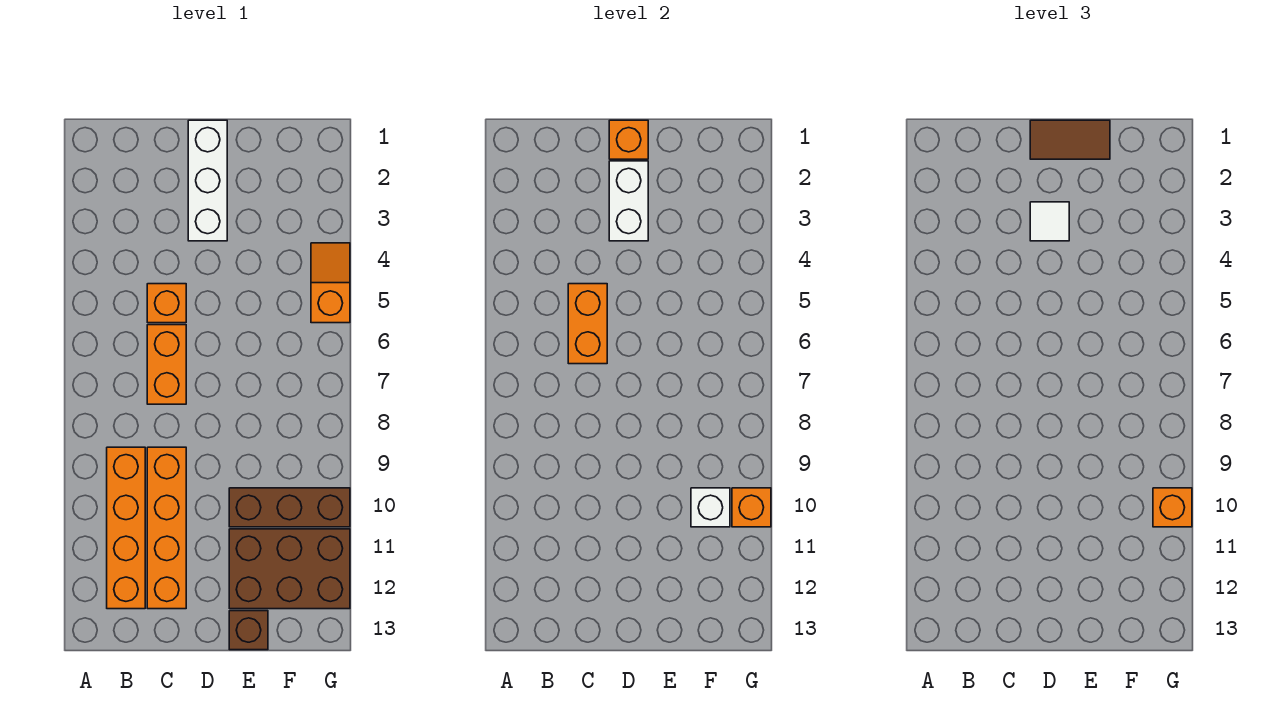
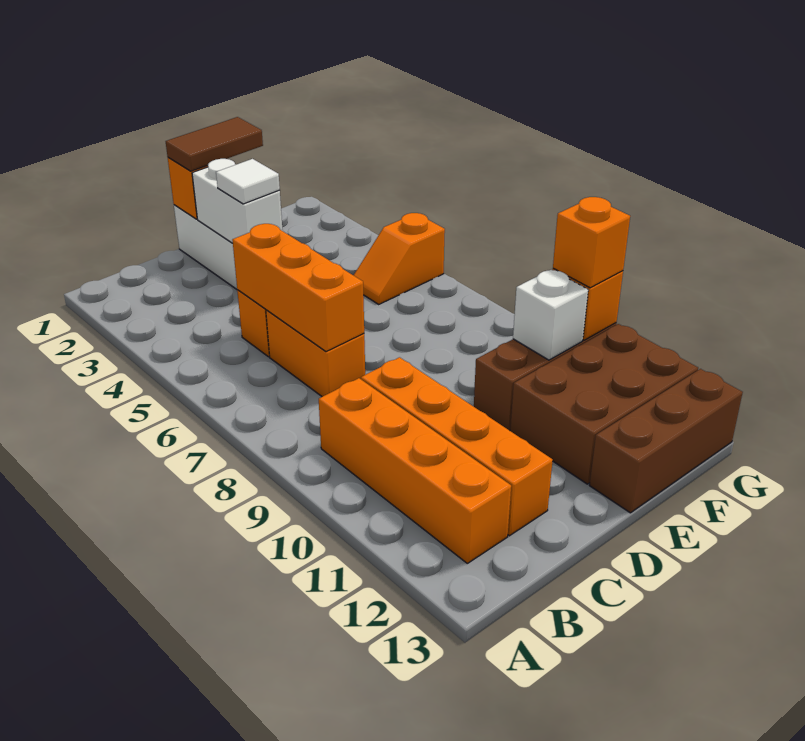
orange brick C5:C6 level 2 -> orange brick C5:C7 level 2
brown brick E13 level 1 -> brown brick E13:G13 level 1
orange slope G4:G5 level 1 top 5 -> orange slope F5:G5 level 1 top G

